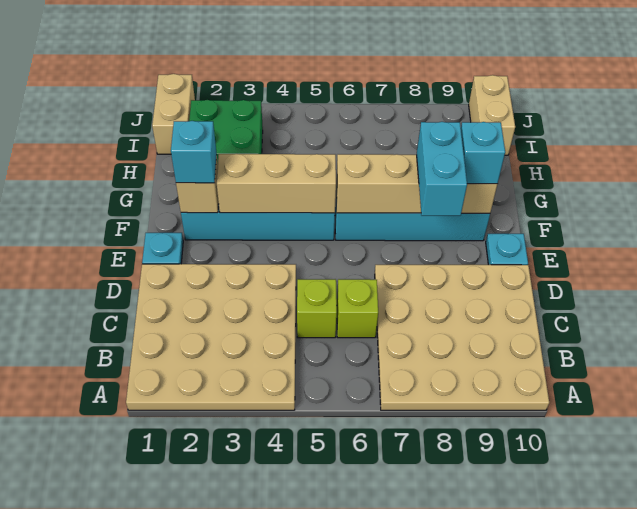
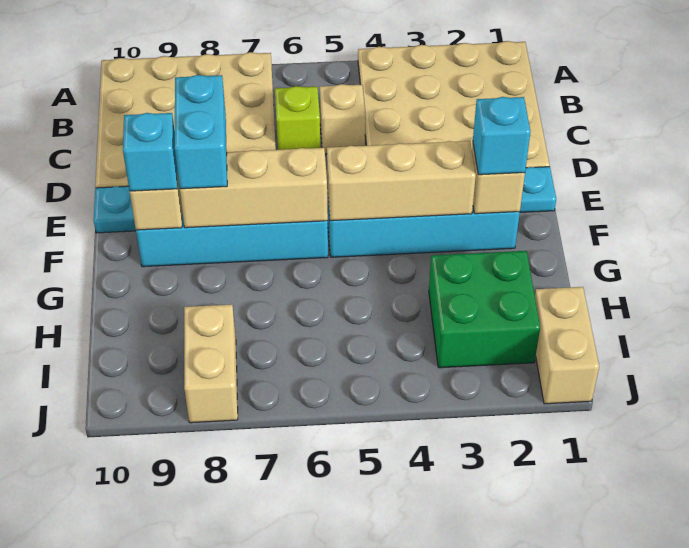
lime brick C5 level 1 -> tan brick C5 level 1
tan brick I10:J10 level 1 -> tan brick I8:J8 level 1

